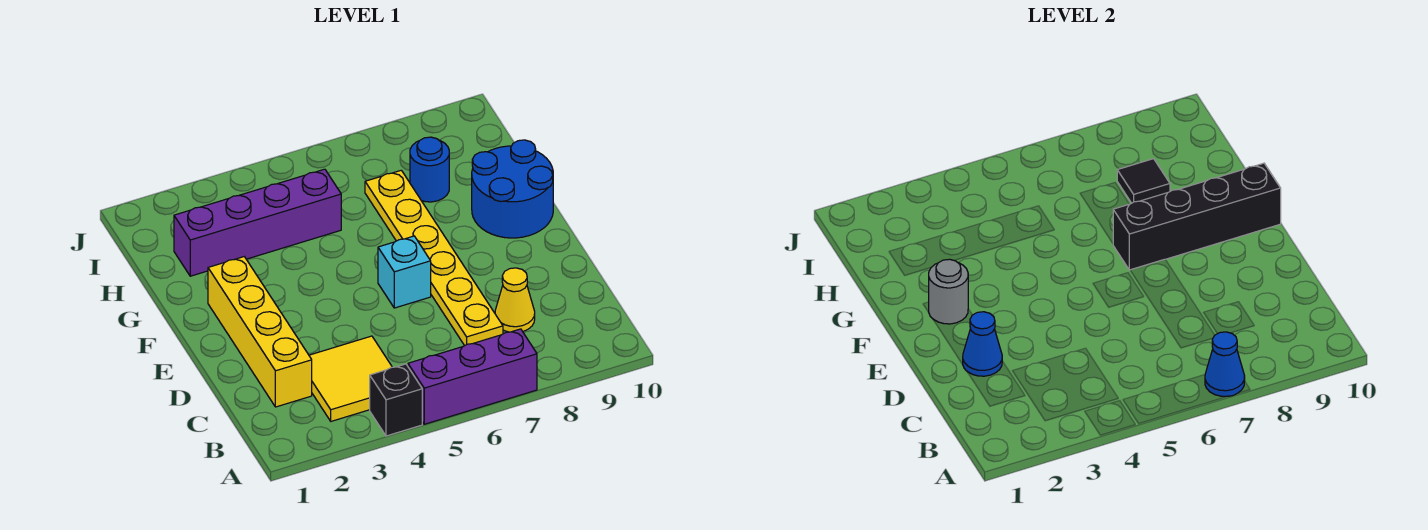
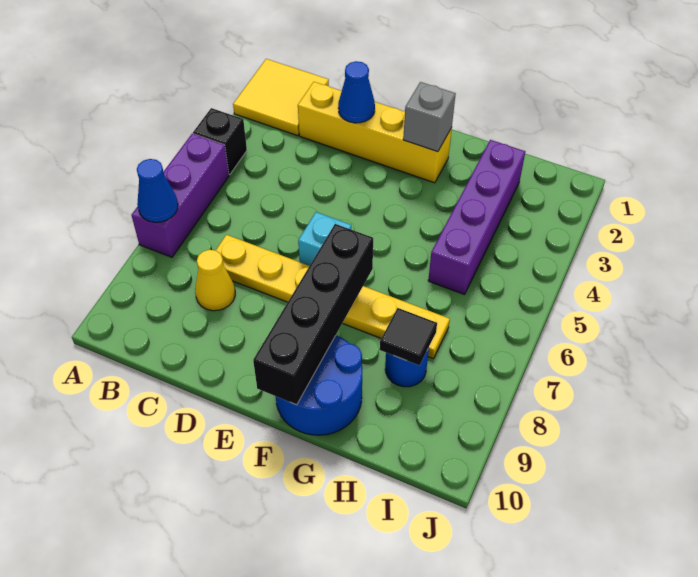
yellow tile B3:C4 level 1 -> yellow tile A1:B2 level 1
grey round brick F2 level 2 -> grey brick F2 level 2

